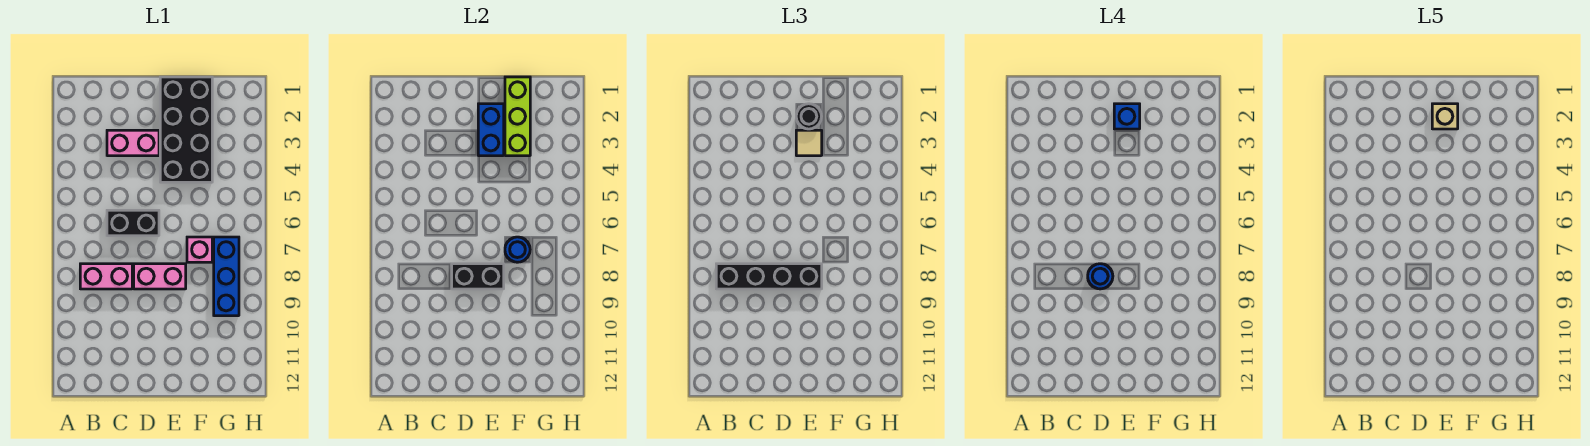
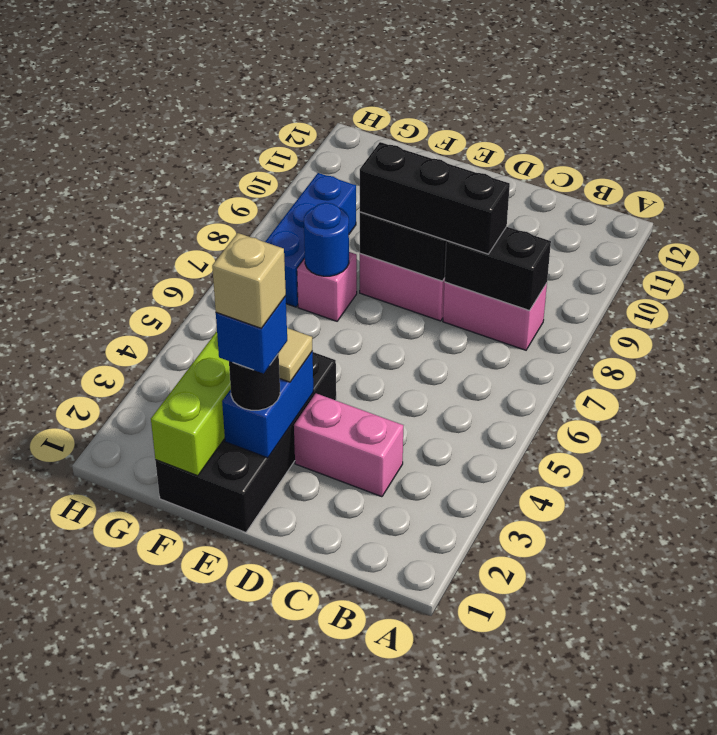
black brick B8:E8 level 3 -> black brick C8:E8 level 3
black brick C6:D6 level 1 -> black brick B8:C8 level 2
blue round brick D8 level 4 -> none

